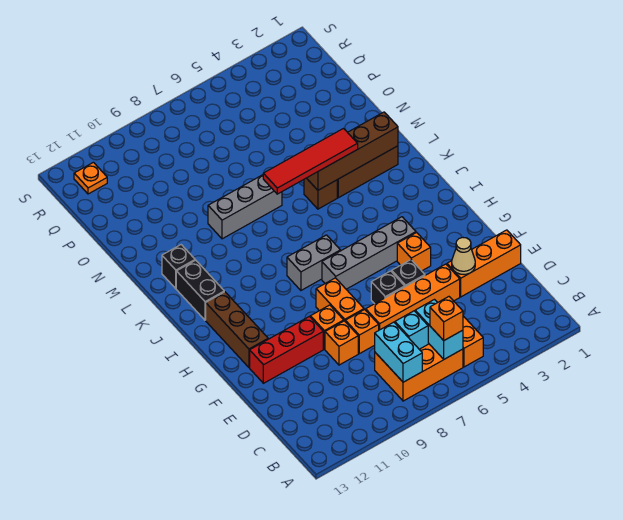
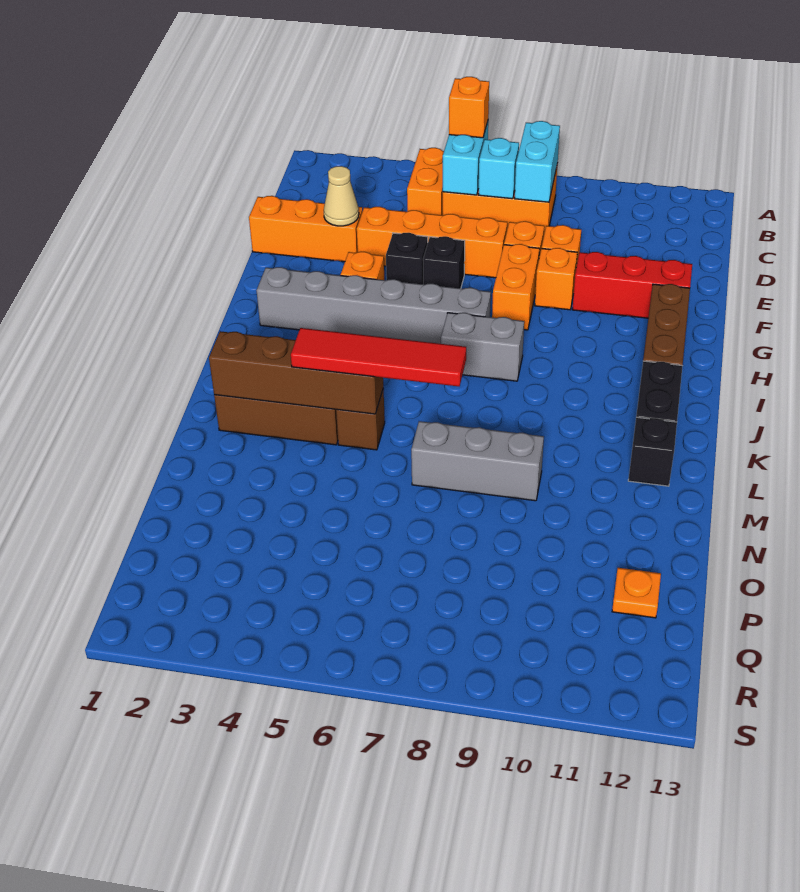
grey brick H4:H7 level 1 -> grey brick H2:H7 level 1
orange plate R12 level 1 -> orange plate P12 level 1

